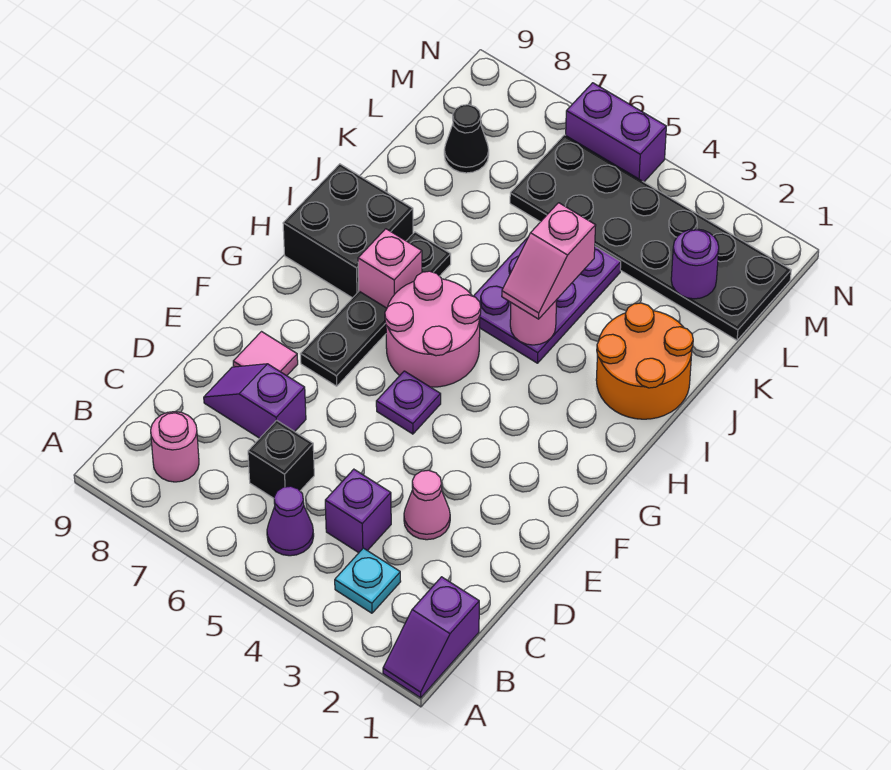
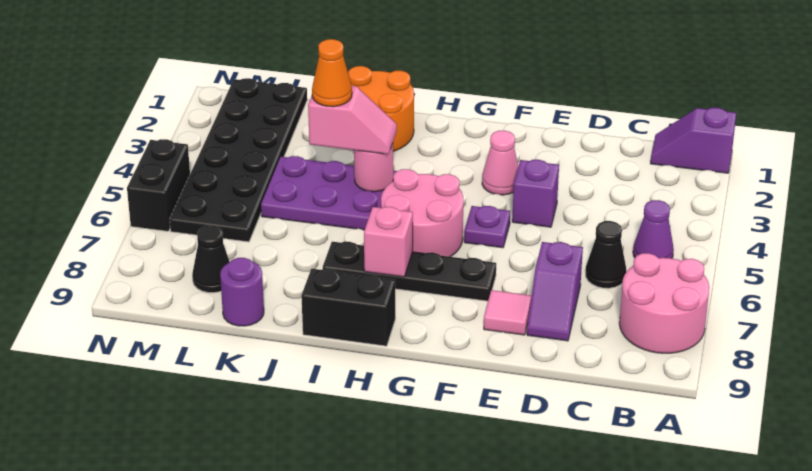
purple slope A1:B1 level 1 top B -> purple slope A1:B1 level 1 top A
cyan plate B3 level 1 -> none
pink round brick B8 level 1 -> pink round brick A7:B8 level 1
purple brick C4 level 1 -> purple brick E4 level 1
black brick C6 level 1 -> black cone C6 level 1
pink cone D3 level 1 -> pink cone F3 level 1
black brick H8:I9 level 1 -> black brick H9:I9 level 1
none -> orange cone J4 level 4
purple round brick L2 level 2 -> purple round brick K9 level 1
purple brick N5:N6 level 1 -> black brick N5:N6 level 1

